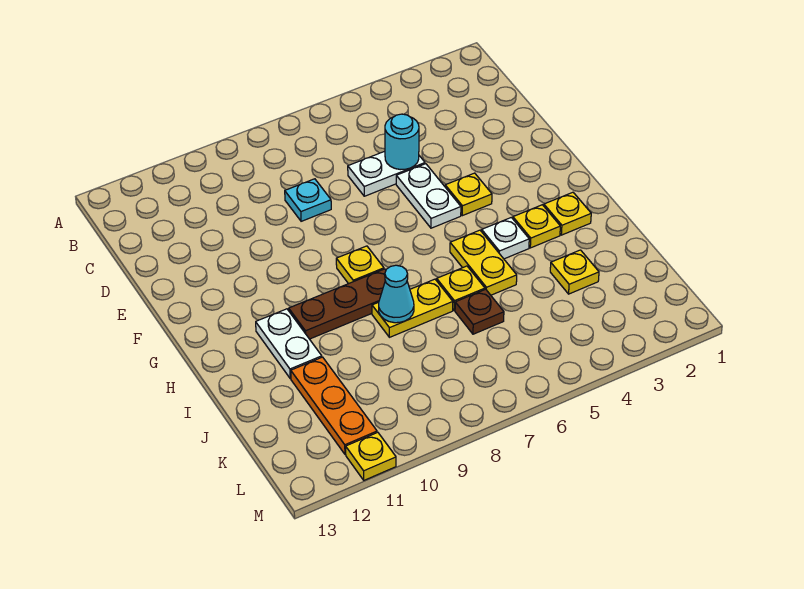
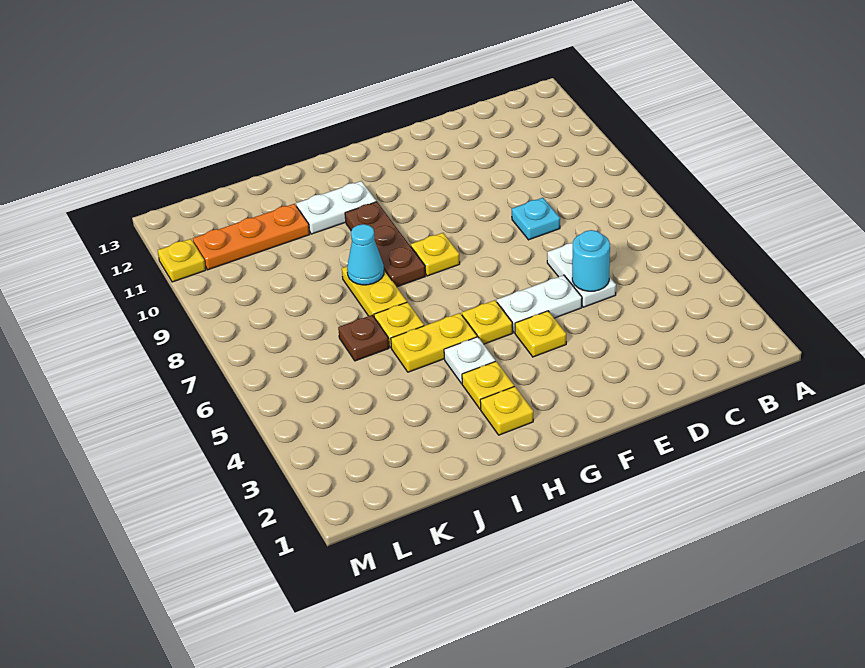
yellow plate J3 level 1 -> yellow plate G5 level 1

